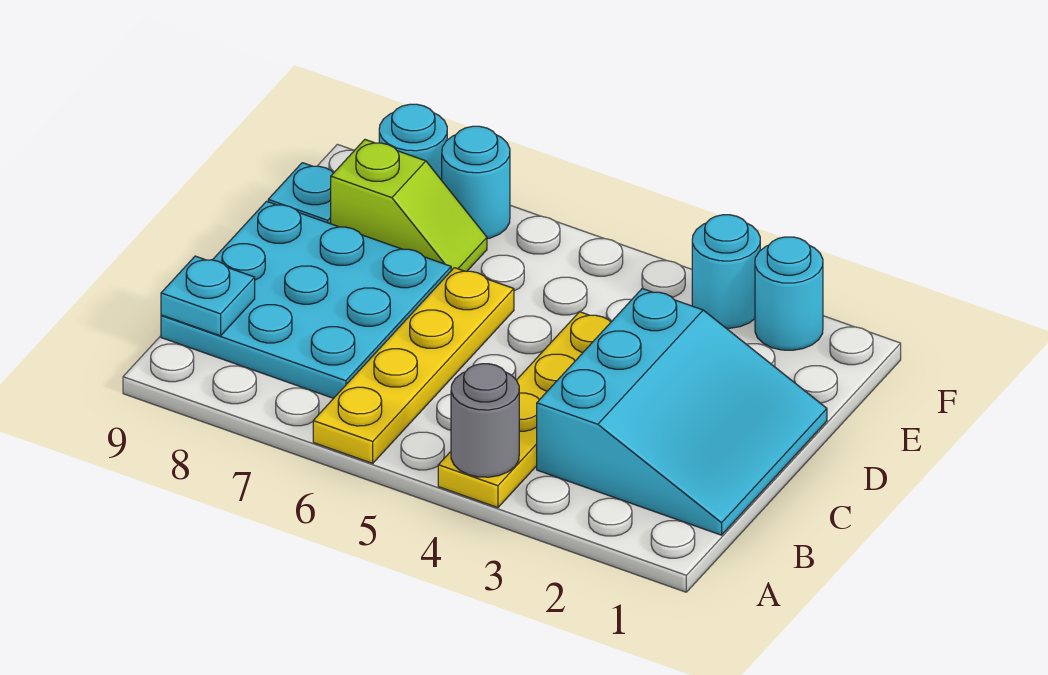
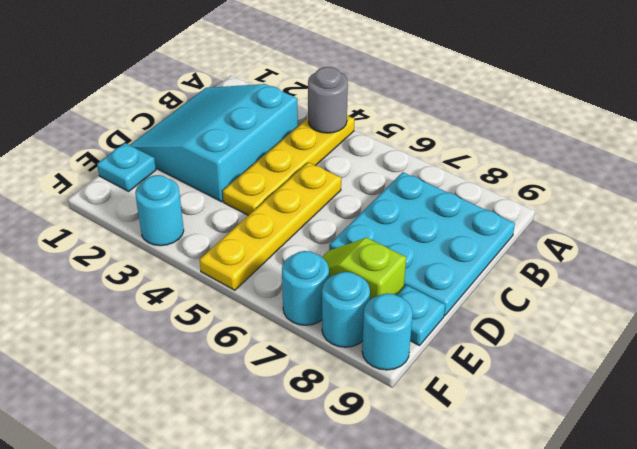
yellow plate A6:D6 level 1 -> yellow plate C5:F5 level 1
cyan plate B9 level 2 -> cyan plate E1 level 1
cyan round brick F2 level 1 -> cyan round brick F9 level 1

